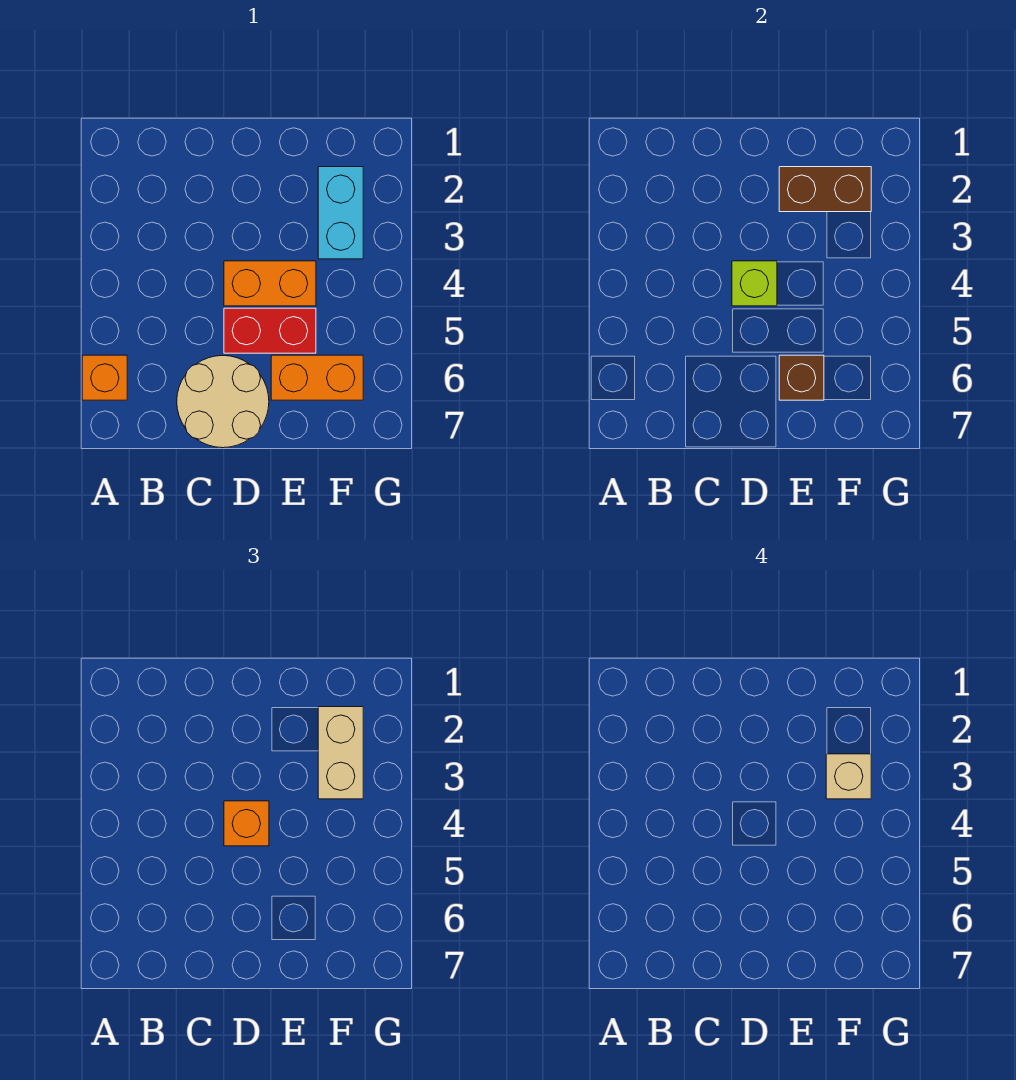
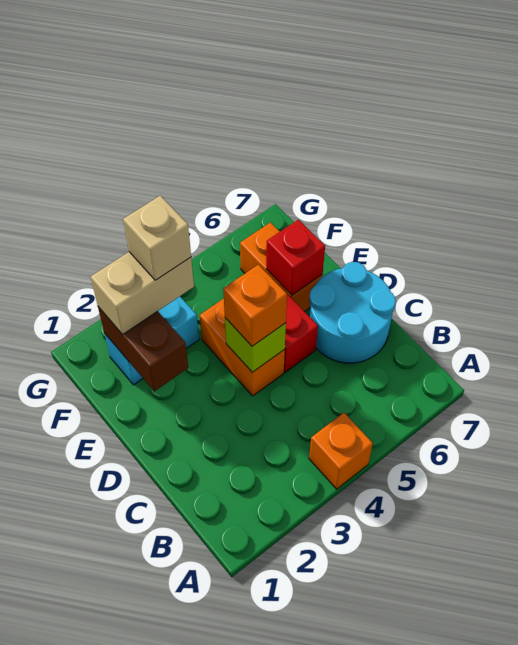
orange brick A6 level 1 -> orange brick A4 level 1
tan round brick C6:D7 level 1 -> cyan round brick C6:D7 level 1
brown brick E6 level 2 -> red brick E6 level 2

